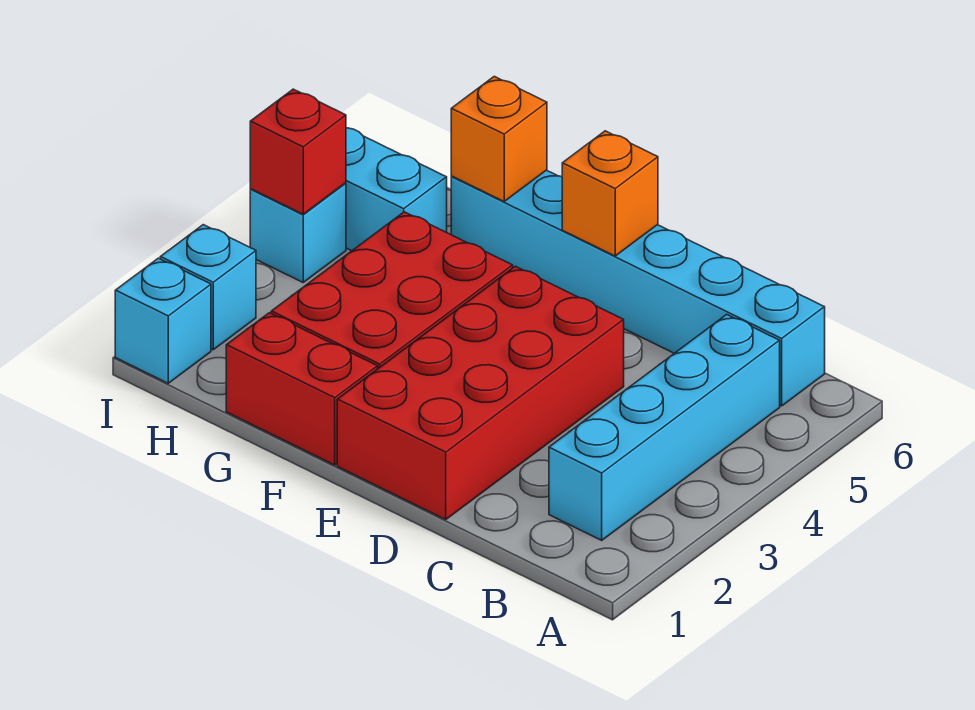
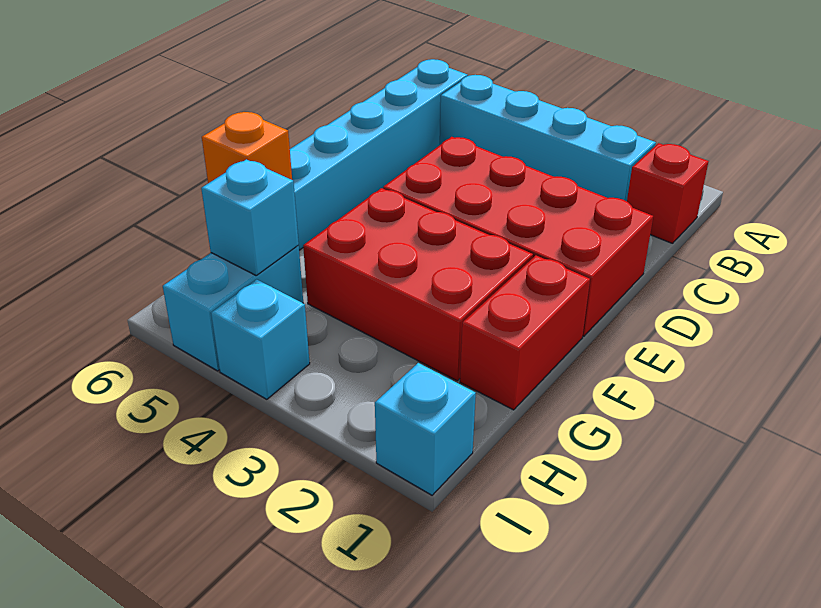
orange brick E6 level 2 -> none
cyan brick I2 level 1 -> cyan brick H5 level 2
red brick I4 level 2 -> red brick B1 level 1

